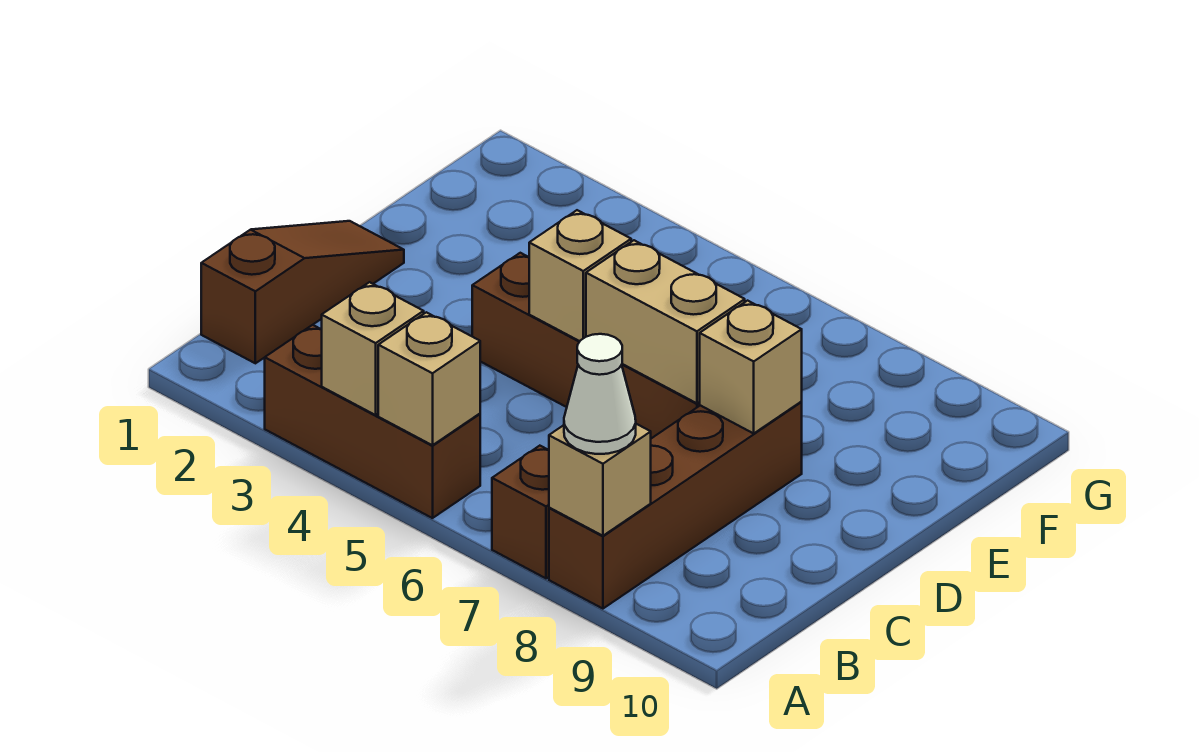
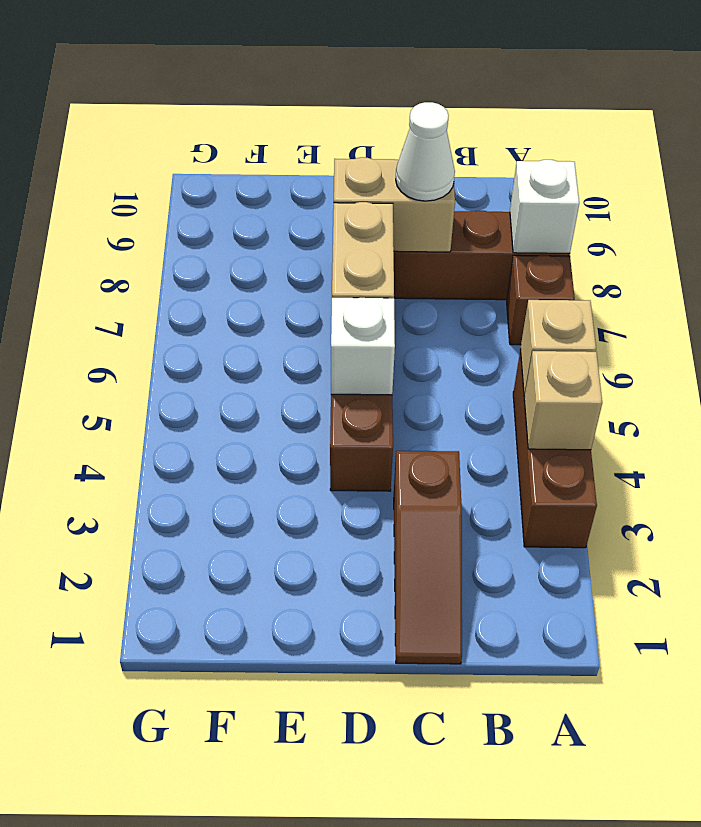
tan brick A8 level 2 -> white brick A8 level 2
white cone A8 level 3 -> white cone C8 level 3
brown slope B1:D1 level 1 top B -> brown slope C1:C3 level 1 top 3
tan brick D5 level 2 -> white brick D5 level 2
tan brick D8 level 2 -> tan brick C8:D8 level 2

